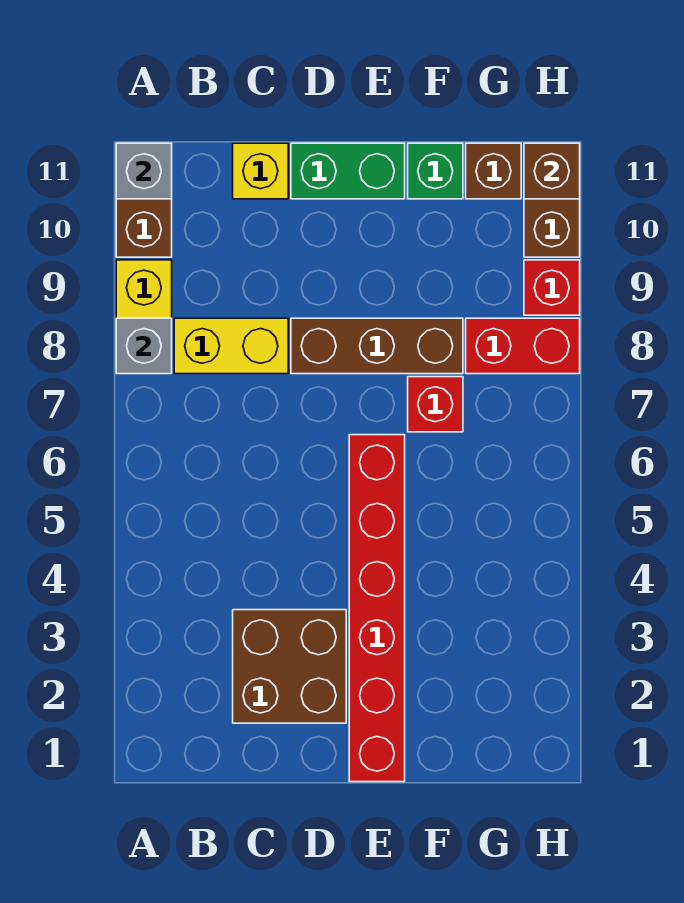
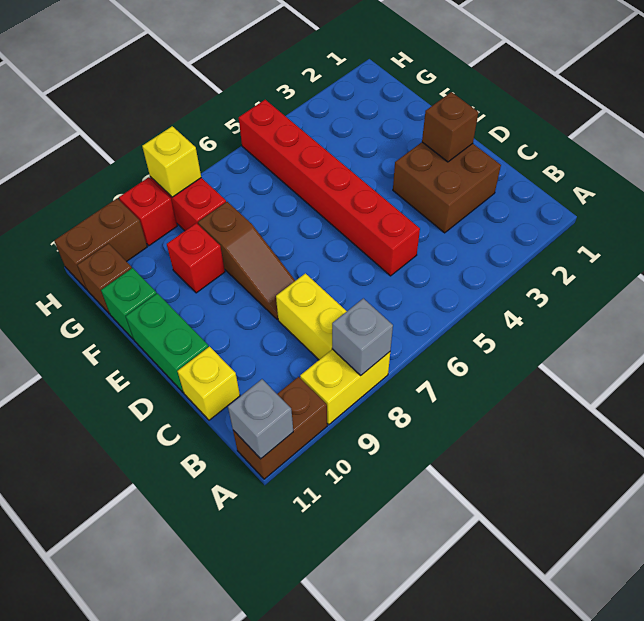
brown brick D8:F8 level 1 -> brown slope D8:F8 level 1 top F
red brick E1:E6 level 1 -> red brick C5:H5 level 1
red brick F7 level 1 -> red brick F9 level 1
none -> yellow brick H8 level 2
brown brick H11 level 2 -> brown brick D2 level 2

